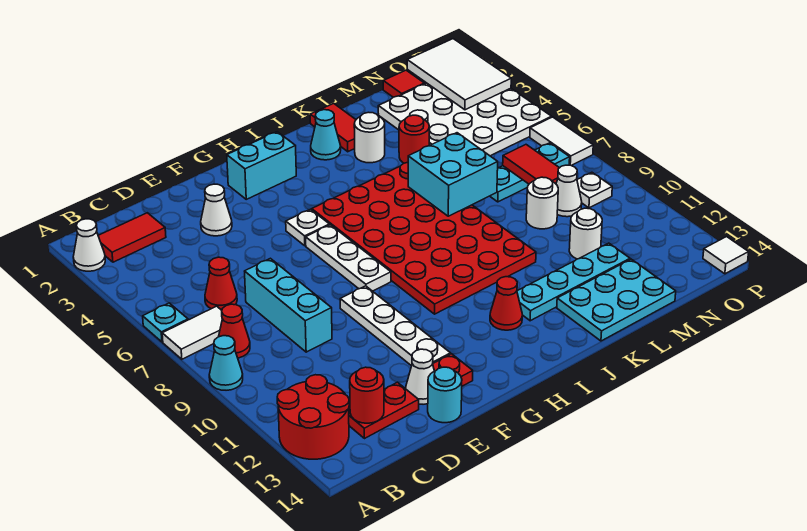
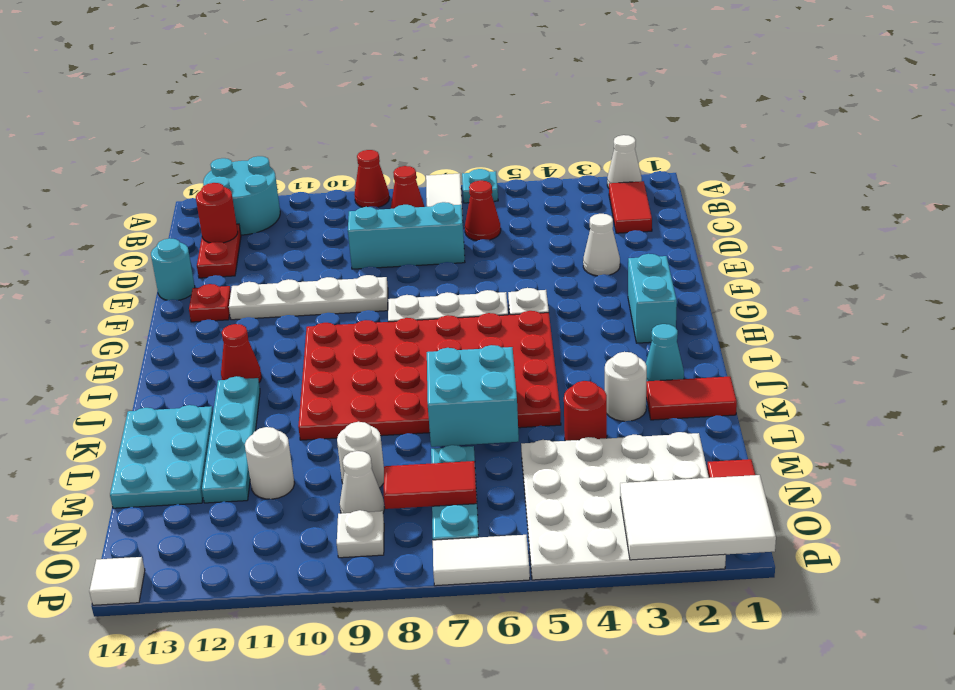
cyan cone A9 level 1 -> red cone A9 level 1
red round brick A12:B13 level 1 -> cyan round brick A12:B13 level 1
white cone E13 level 1 -> none

